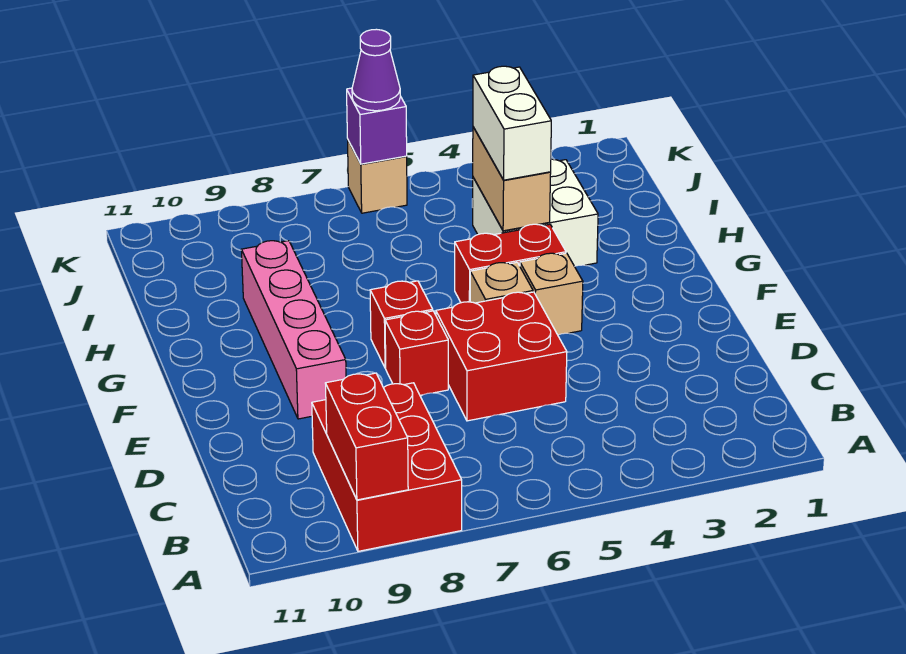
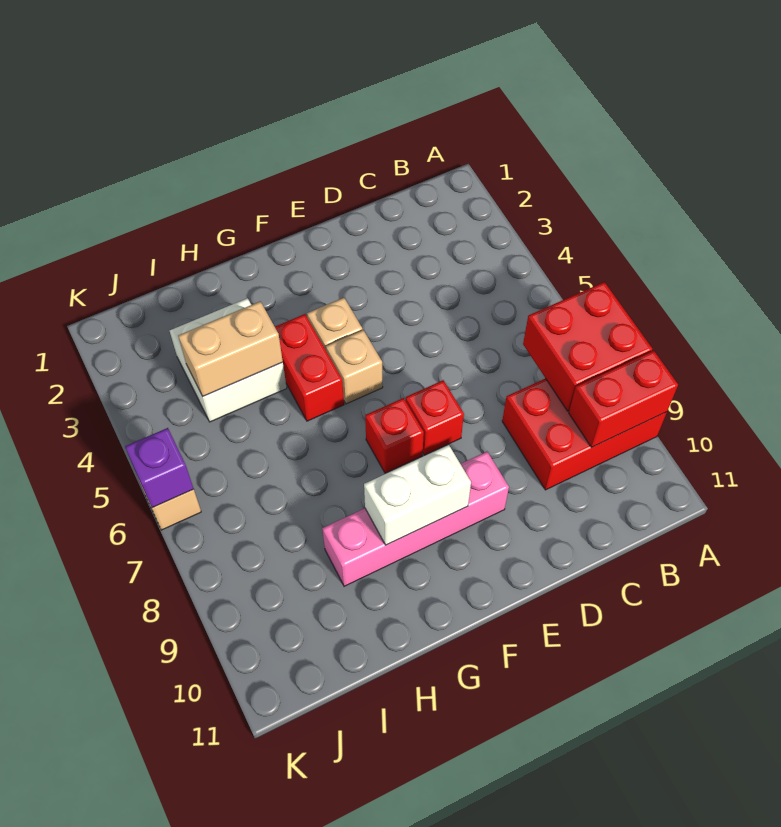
red brick D5:E6 level 1 -> red brick A7:B8 level 2
white brick H4:I4 level 3 -> white brick F9:G9 level 2
purple cone K6 level 3 -> none

